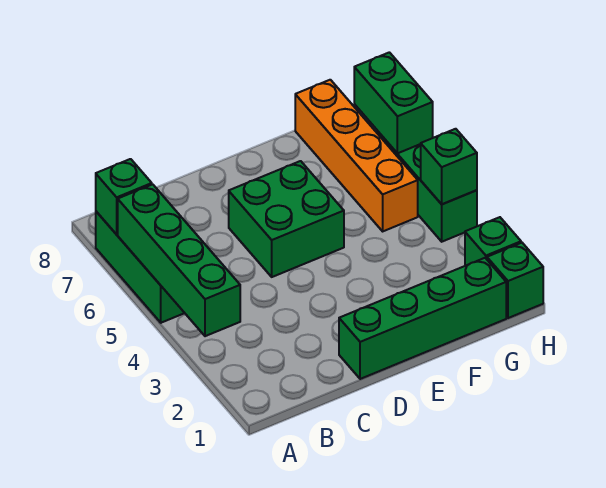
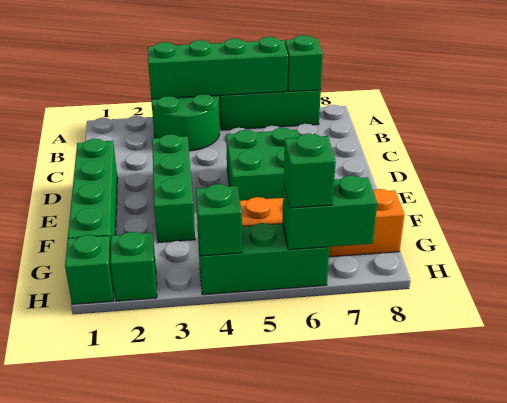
none -> green round brick A3:B4 level 1
none -> green brick D3:F3 level 1
none -> green brick H6 level 3

